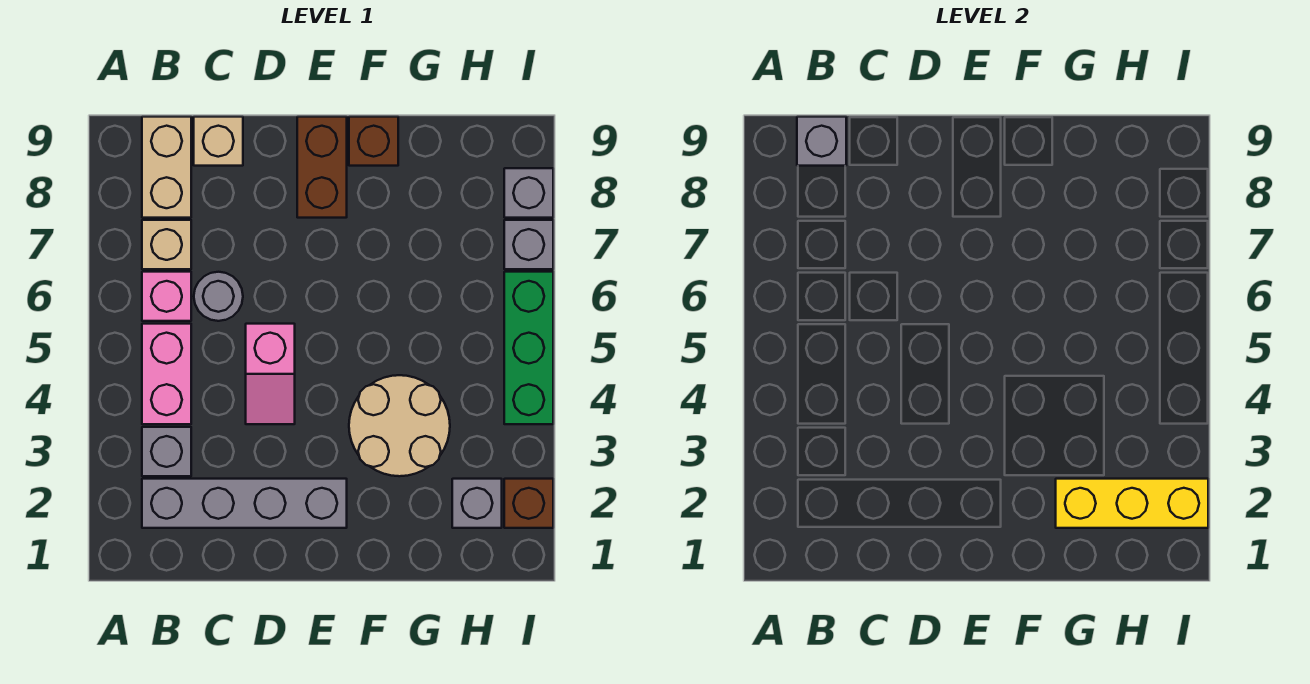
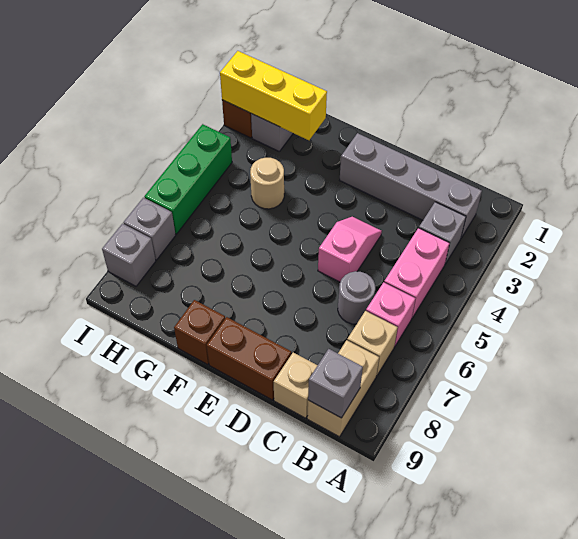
brown brick E8:E9 level 1 -> brown brick D9:E9 level 1
tan round brick F3:G4 level 1 -> tan round brick G4 level 1

